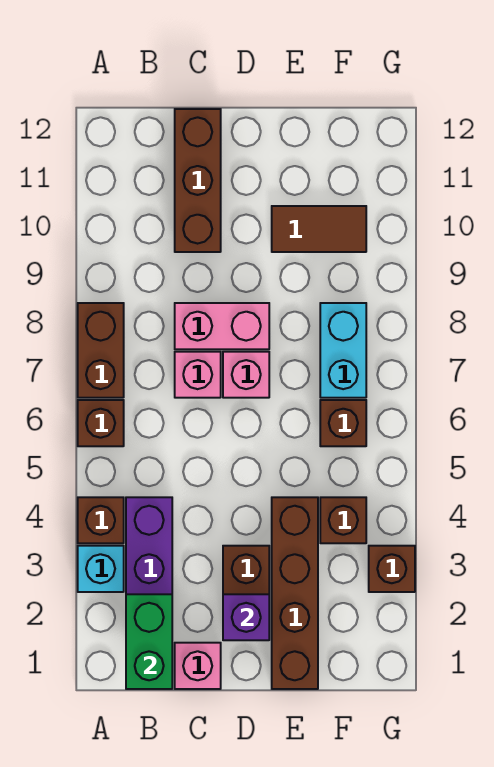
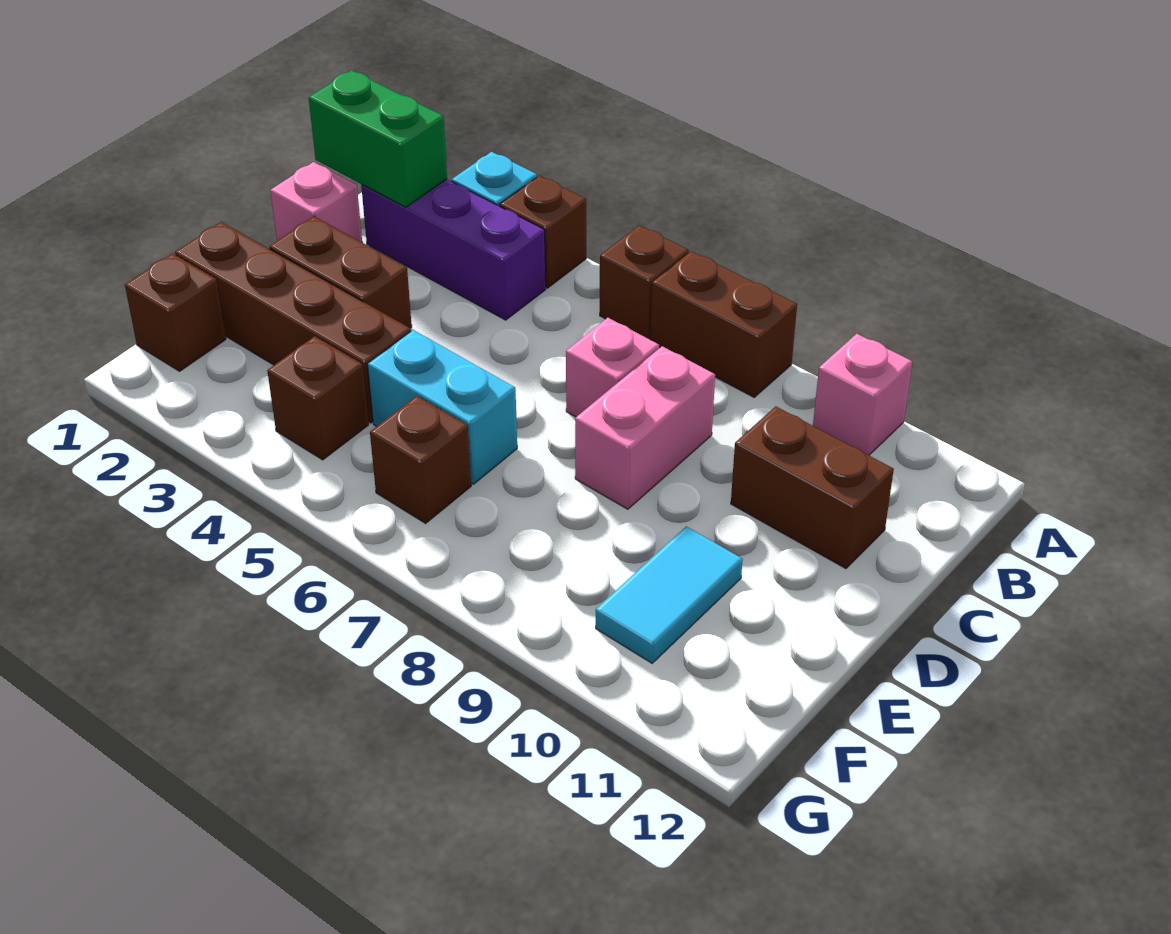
brown brick C10:C12 level 1 -> brown brick C10:C11 level 1
purple brick D2 level 2 -> none
pink brick D7 level 1 -> pink brick A10 level 1
brown tile E10:F10 level 1 -> cyan tile E10:F10 level 1
cyan brick F7:F8 level 1 -> cyan brick E5:E6 level 1
brown brick G3 level 1 -> brown brick F1 level 1

